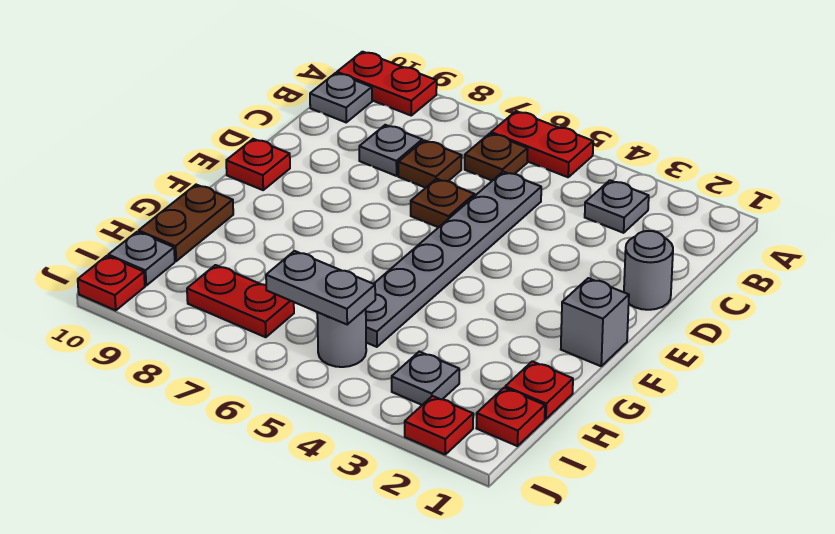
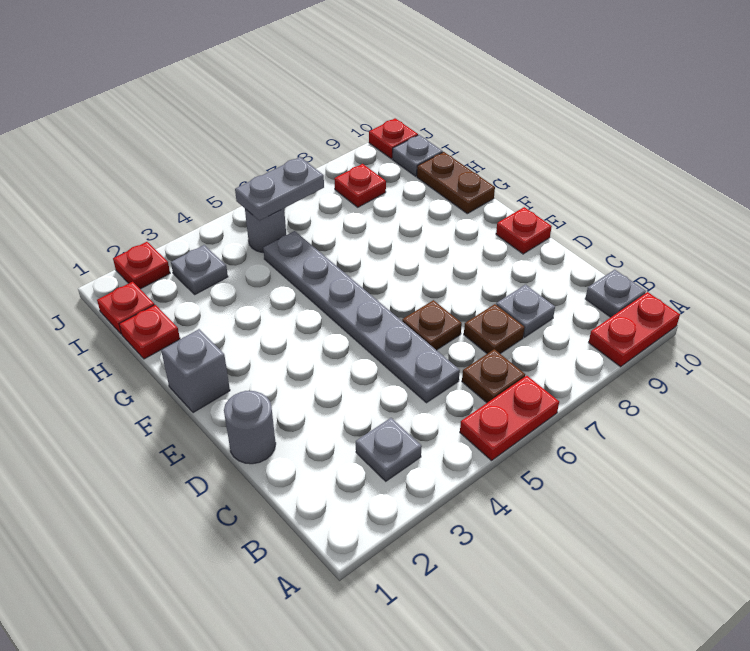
red plate I7:I8 level 1 -> red plate I8 level 1

